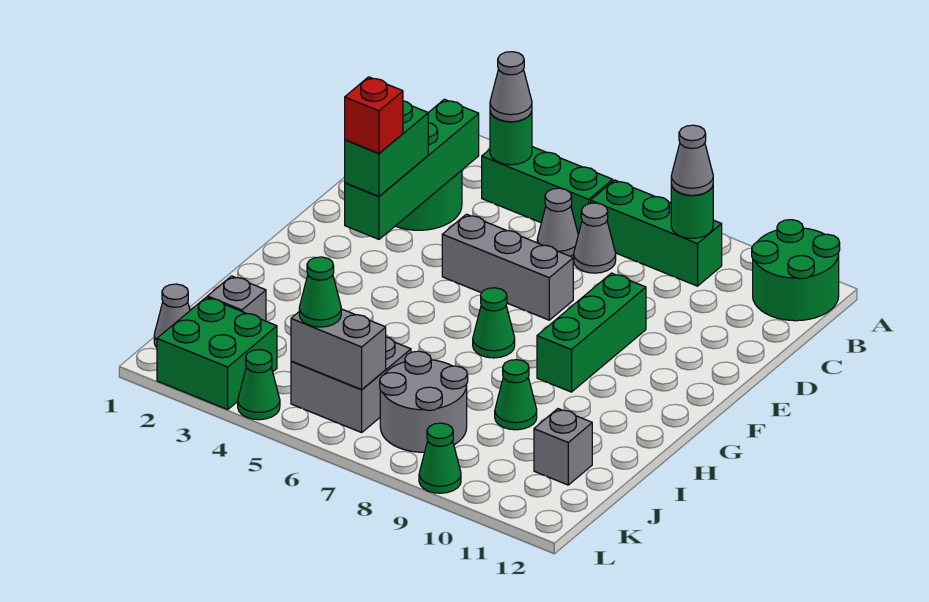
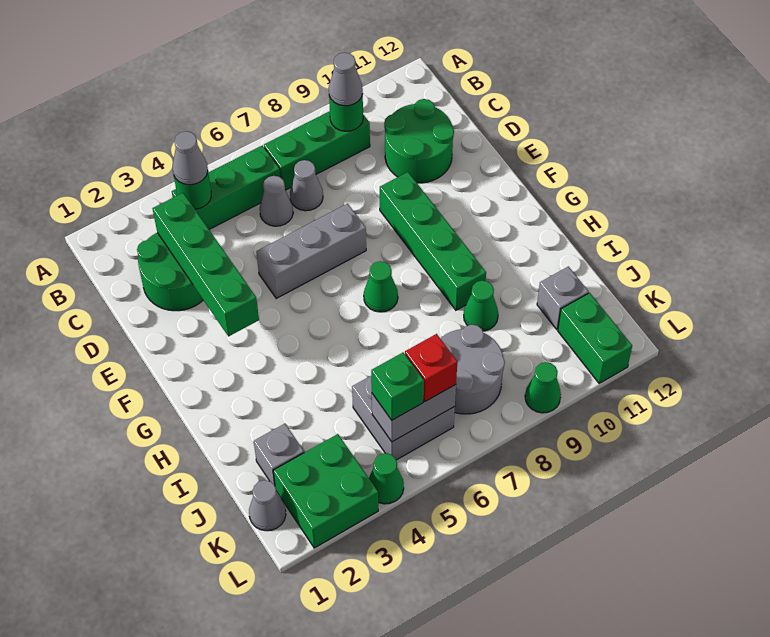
green round brick A11:B12 level 1 -> green round brick C10:D11 level 1
green brick E3:F3 level 3 -> green brick K11:L11 level 1
green brick E9:G9 level 1 -> green brick E9:H9 level 1
red brick F3 level 4 -> red brick K6 level 3
green cone K5 level 3 -> green brick K5 level 3

